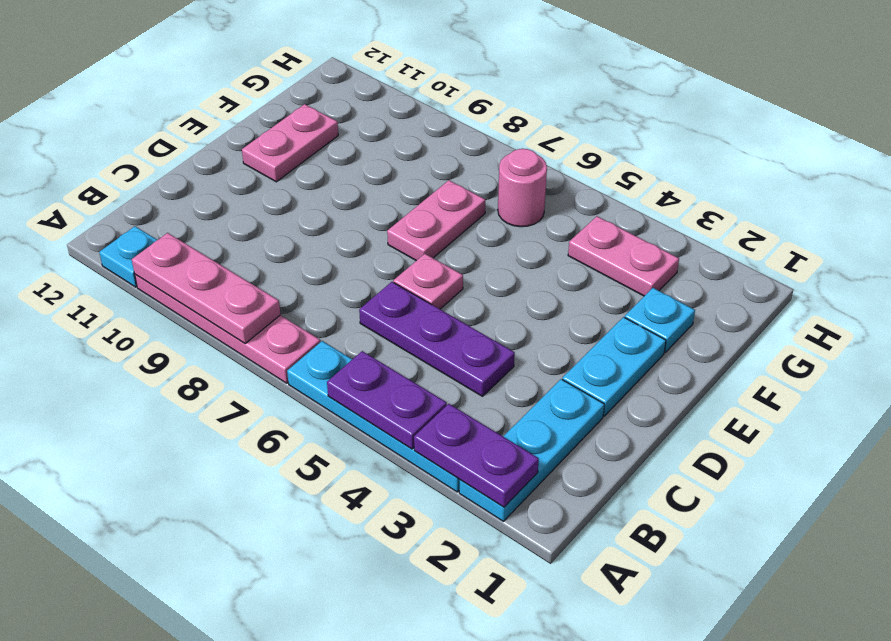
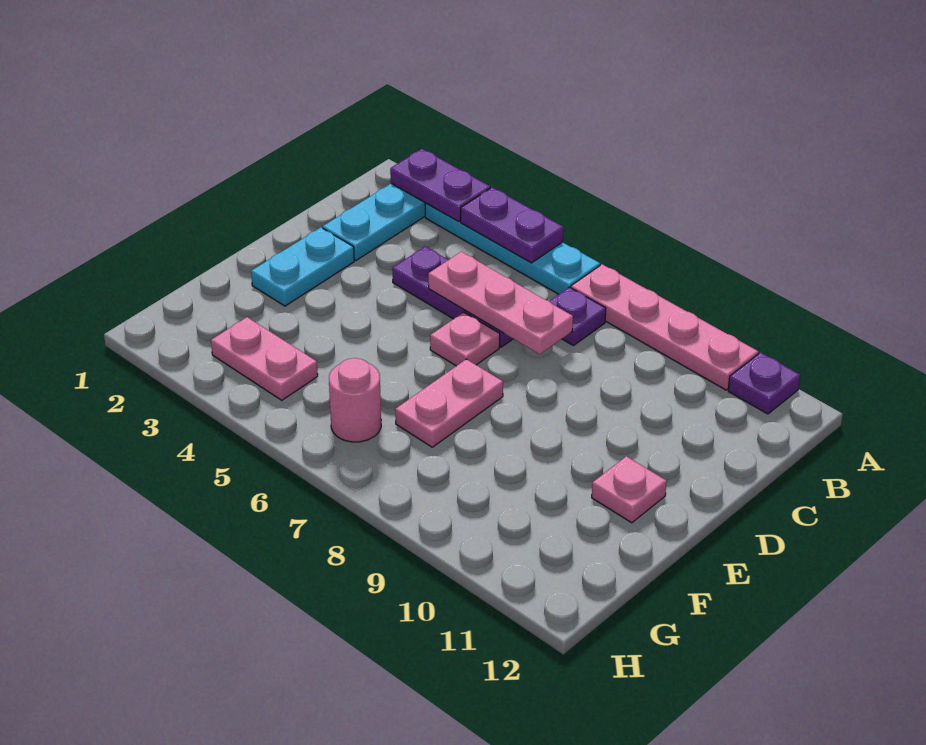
pink plate A8:A10 level 2 -> pink plate C5:C7 level 2
cyan plate A11 level 1 -> purple plate A11 level 1
none -> purple plate B7 level 1
pink plate E11:F11 level 1 -> pink plate E11 level 1
cyan plate F2 level 1 -> none

